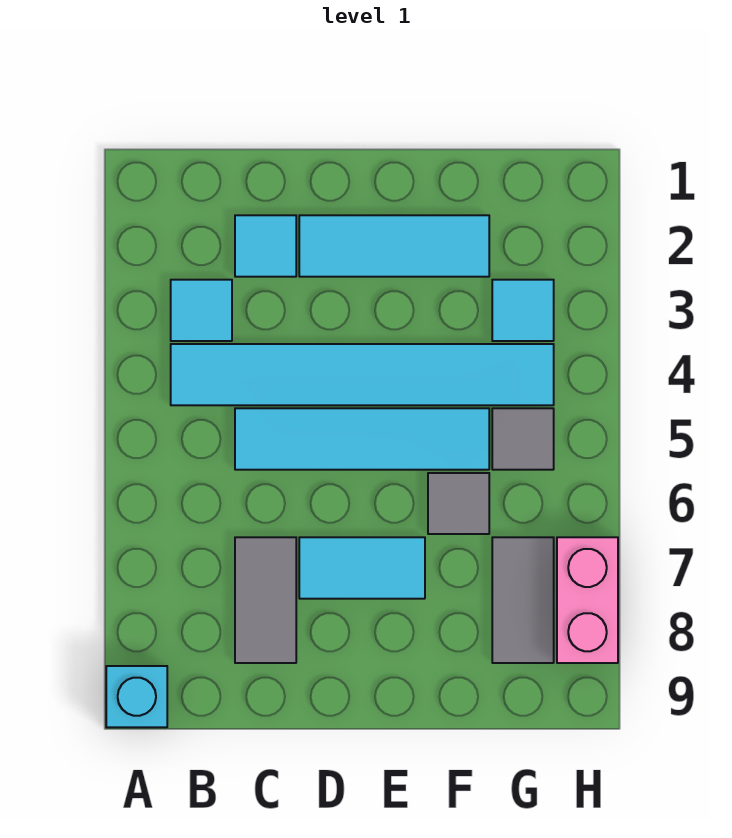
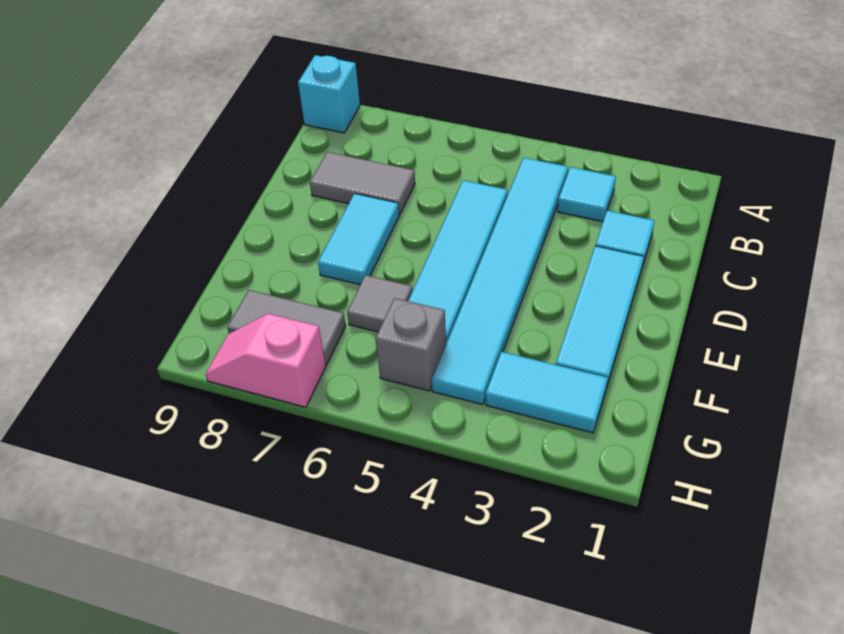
cyan tile G3 level 1 -> cyan tile G2:G3 level 1
grey tile G5 level 1 -> grey brick G5 level 1
pink brick H7:H8 level 1 -> pink slope H7:H8 level 1 top 7

